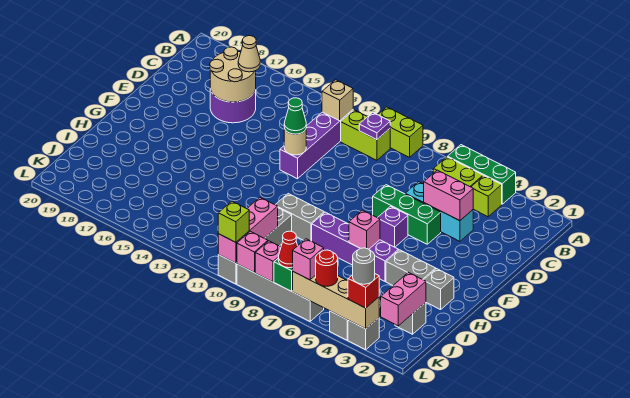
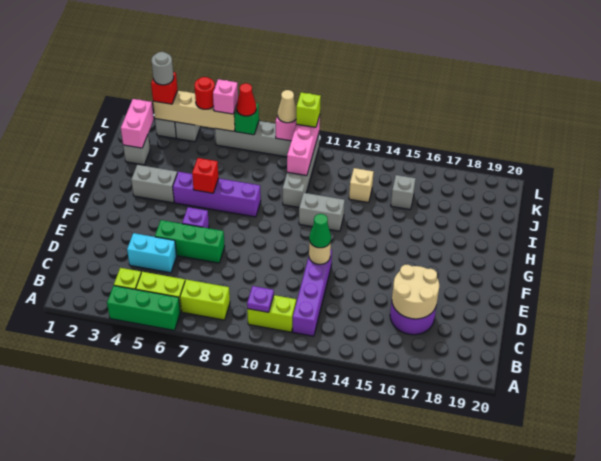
lime brick A9:A10 level 1 -> lime brick B7:B8 level 1
tan brick B12 level 2 -> tan brick J13 level 1
tan cone C16 level 3 -> tan cone L9 level 3
cyan brick D4:D6 level 1 -> cyan brick D4:D5 level 1
pink brick D4:D5 level 2 -> none
grey brick H2 level 1 -> grey brick J15 level 1
pink brick H6 level 2 -> red brick H6 level 2
grey brick H9:H10 level 1 -> grey brick H11:H12 level 1
pink brick L8 level 2 -> none

